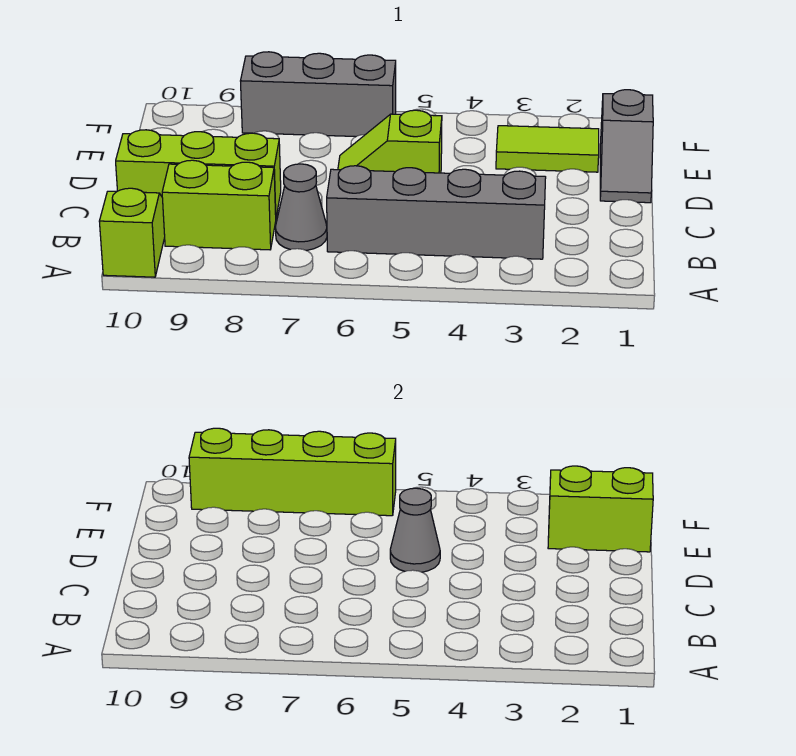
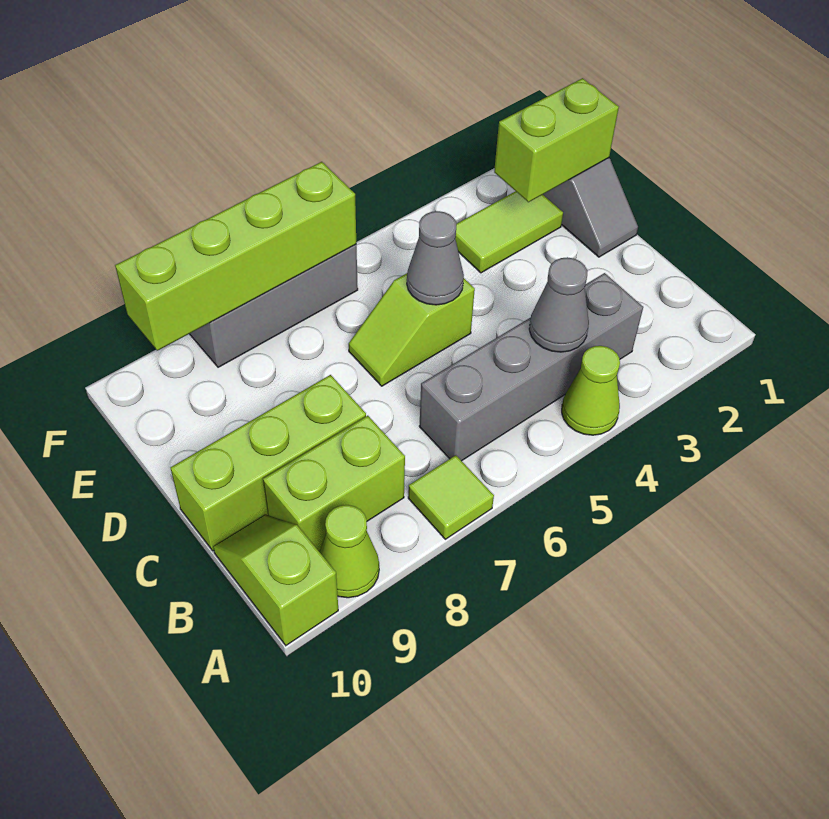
none -> lime cone A4 level 1
none -> lime tile A7 level 1
none -> lime cone A9 level 1
grey cone B7 level 1 -> grey cone B4 level 2

